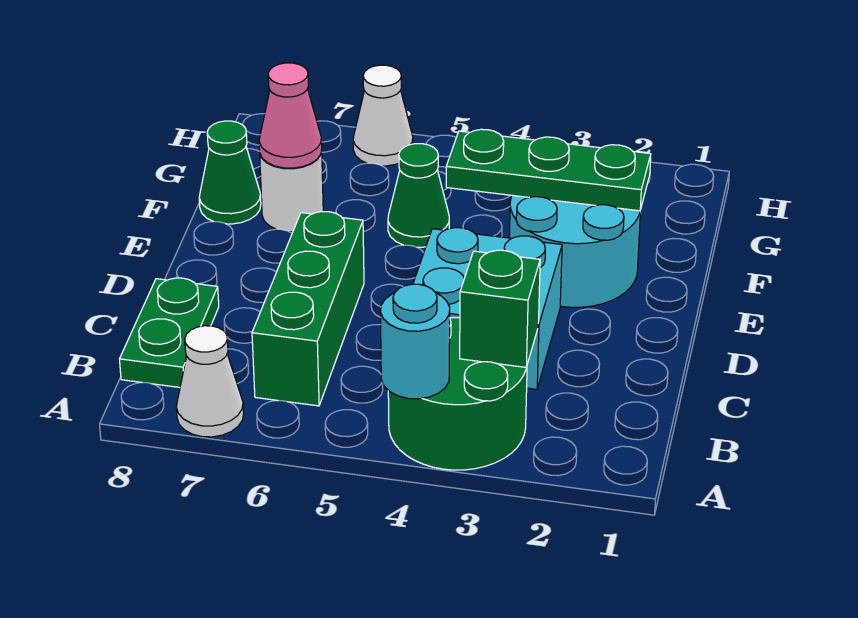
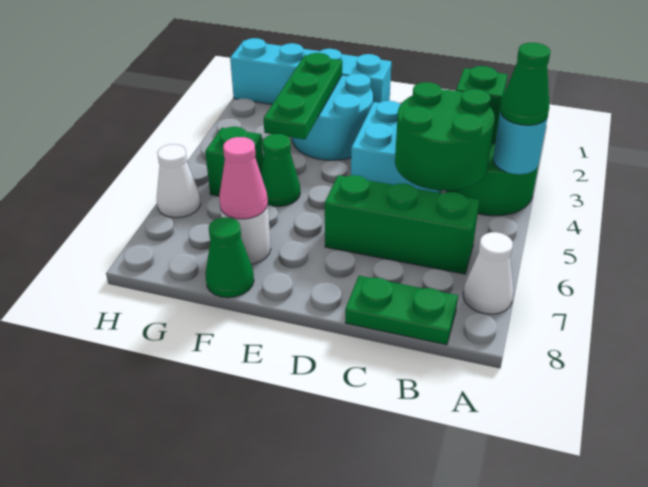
none -> green cone A4 level 3
none -> green round brick B4:C5 level 2
none -> cyan brick E1:H1 level 1
none -> green brick G5 level 1

